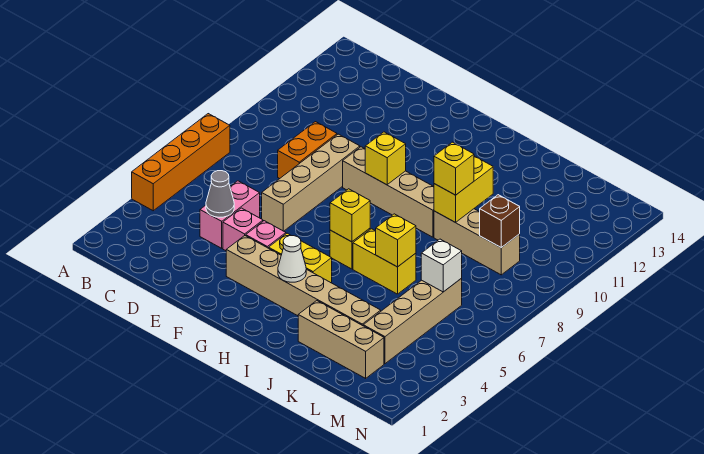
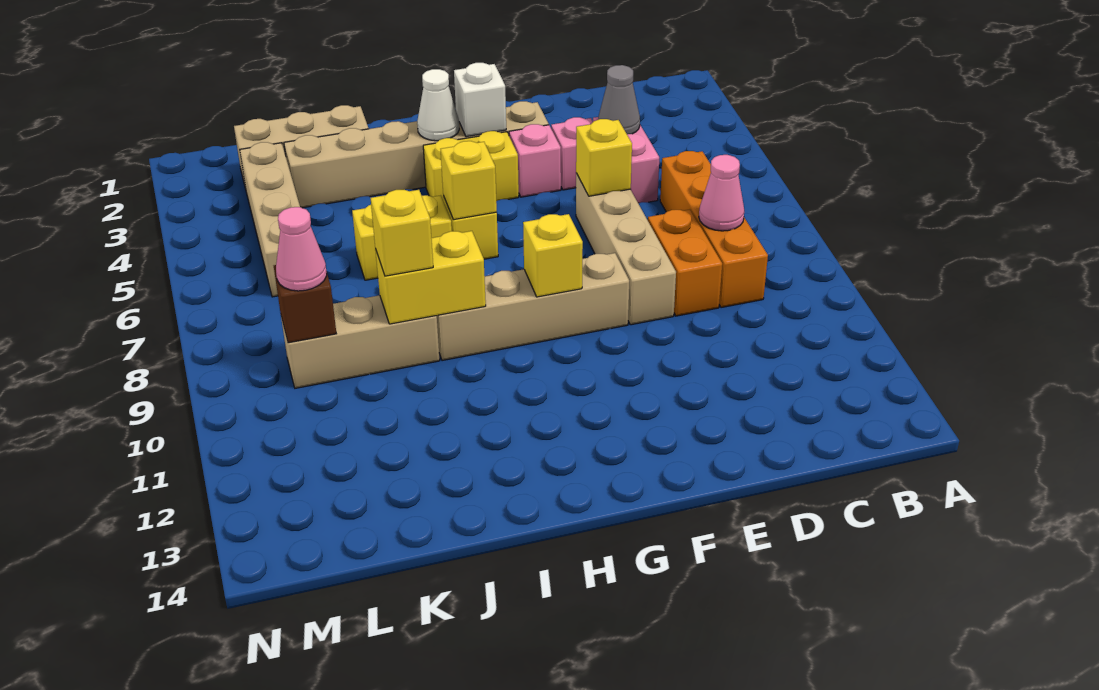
orange brick A4:A7 level 1 -> orange brick C6:C9 level 1
none -> pink cone C8 level 2
yellow brick J6 level 2 -> yellow brick E6 level 2
yellow brick J9:J10 level 2 -> yellow brick I9:J9 level 2
white brick L6 level 2 -> white brick G3 level 2
none -> pink cone L9 level 3

